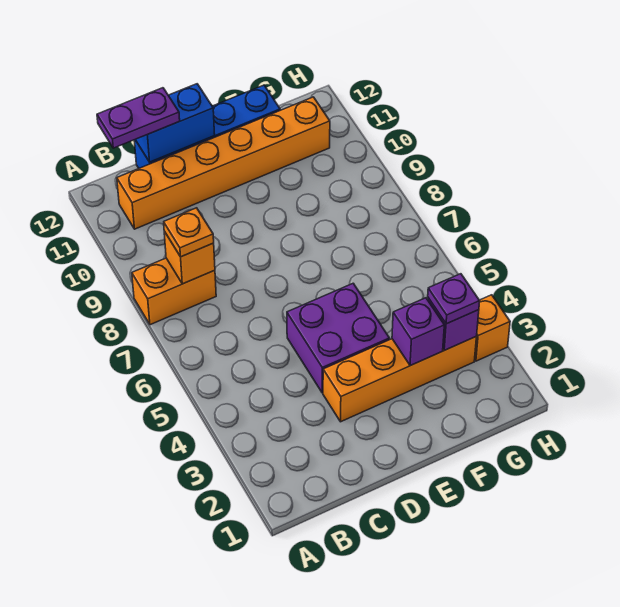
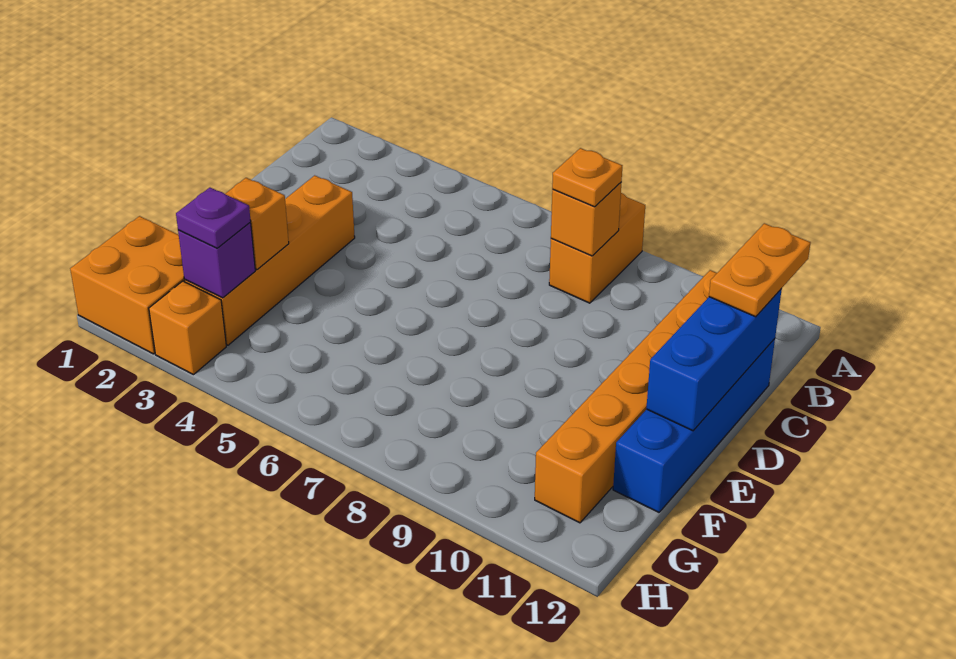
purple plate B12:C12 level 3 -> orange plate B12:C12 level 3
blue brick C12:D12 level 2 -> blue brick C12:E12 level 2
purple brick D4:E5 level 1 -> none
purple brick F3 level 2 -> orange brick F3 level 2
none -> orange brick G1:H2 level 1

